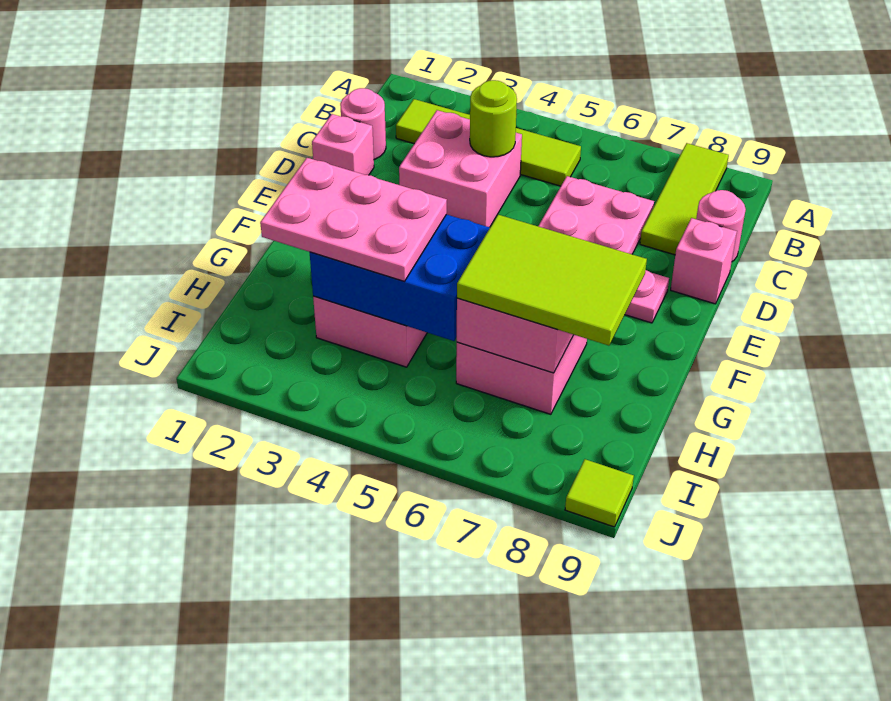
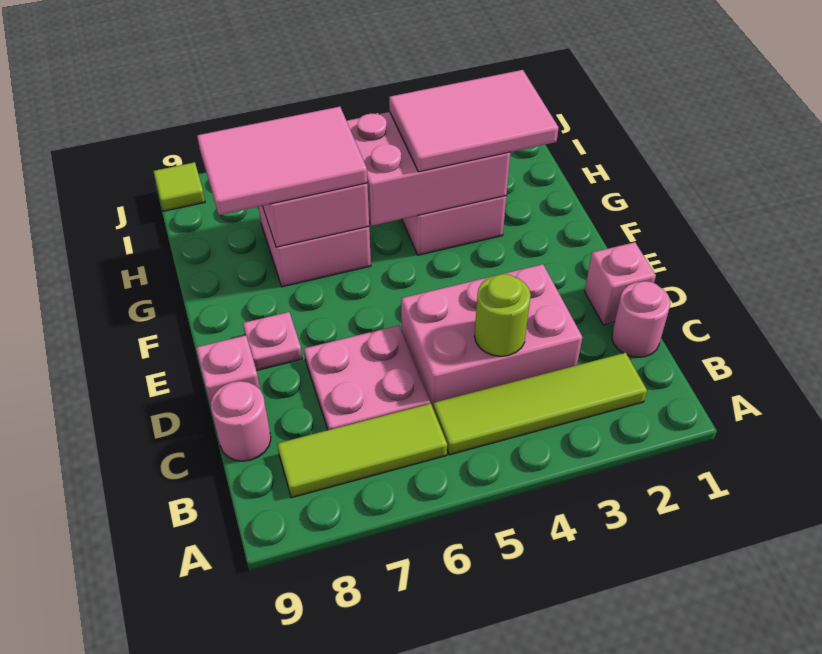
lime tile A8:C8 level 1 -> lime tile B6:B8 level 1
pink brick C3:D4 level 1 -> pink brick C3:D5 level 1
pink plate G2:H4 level 3 -> pink tile G2:H4 level 3
blue brick G3:H5 level 2 -> pink brick G3:H5 level 2
lime tile G6:H8 level 3 -> pink tile G6:H8 level 3

